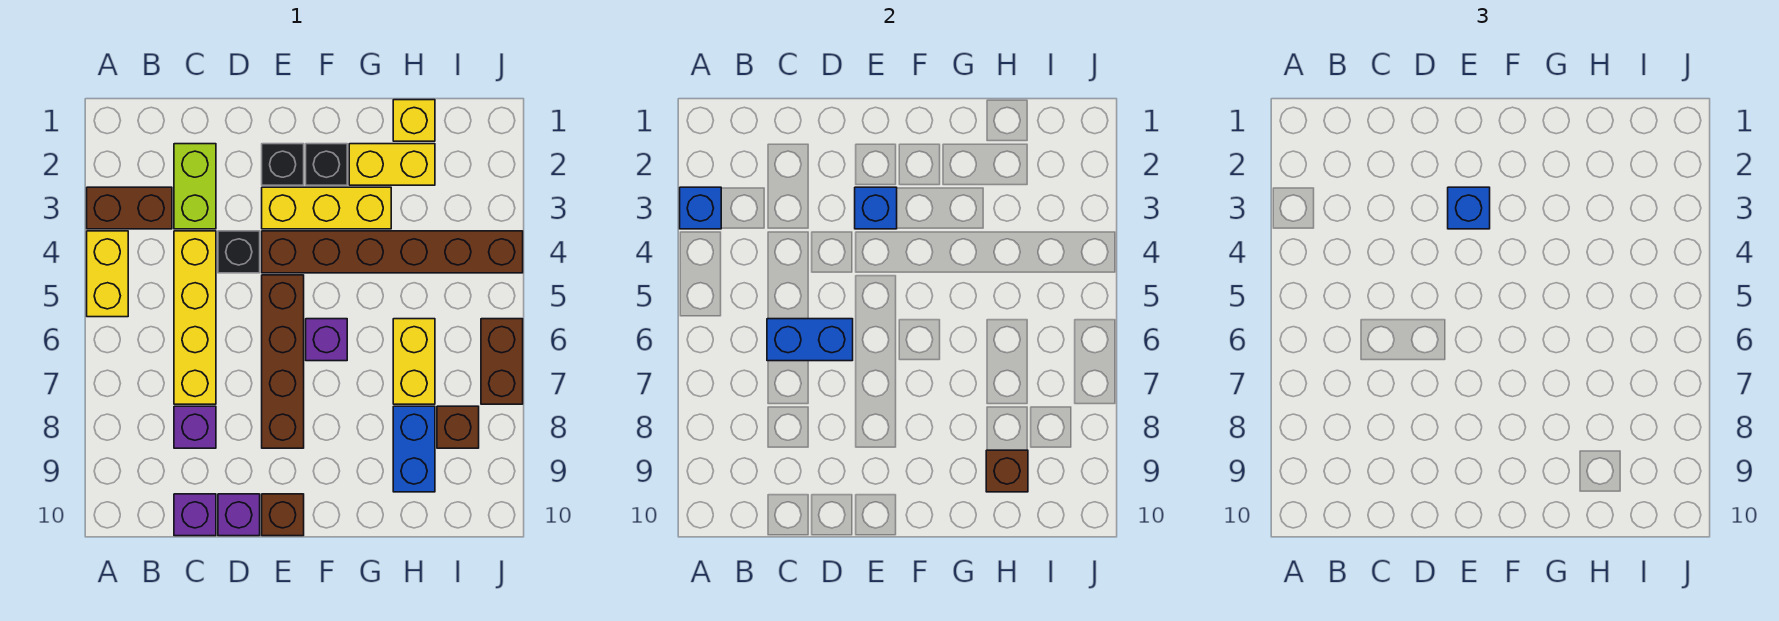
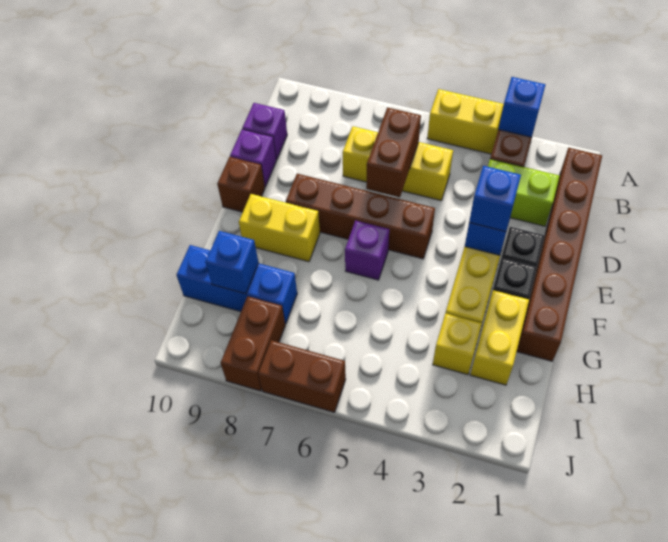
yellow brick C4:C7 level 1 -> yellow brick C5:C7 level 1
blue brick C6:D6 level 2 -> brown brick C6:D6 level 2
purple brick C8 level 1 -> none
black brick D4 level 1 -> none
brown brick E4:J4 level 1 -> brown brick B1:G1 level 1
yellow brick H1 level 1 -> yellow brick H3 level 1
yellow brick H6:H7 level 1 -> yellow brick F8:F9 level 1
blue brick H8:H9 level 1 -> blue brick H8:H10 level 1
brown brick H9 level 2 -> blue brick H9 level 2
brown brick I8 level 1 -> brown brick I8:J8 level 1

